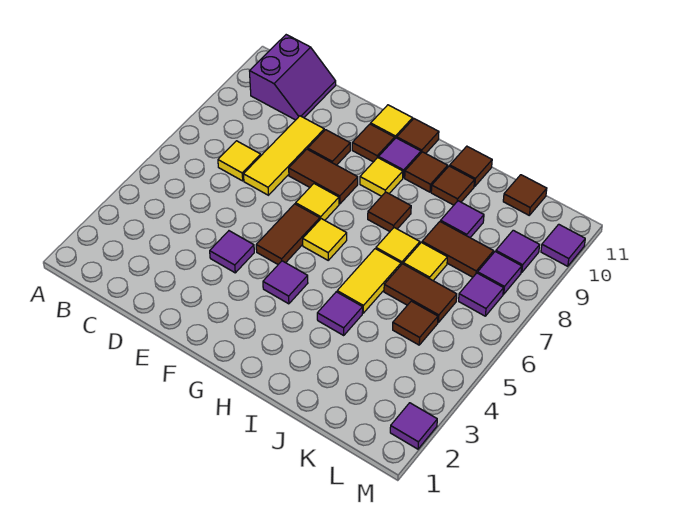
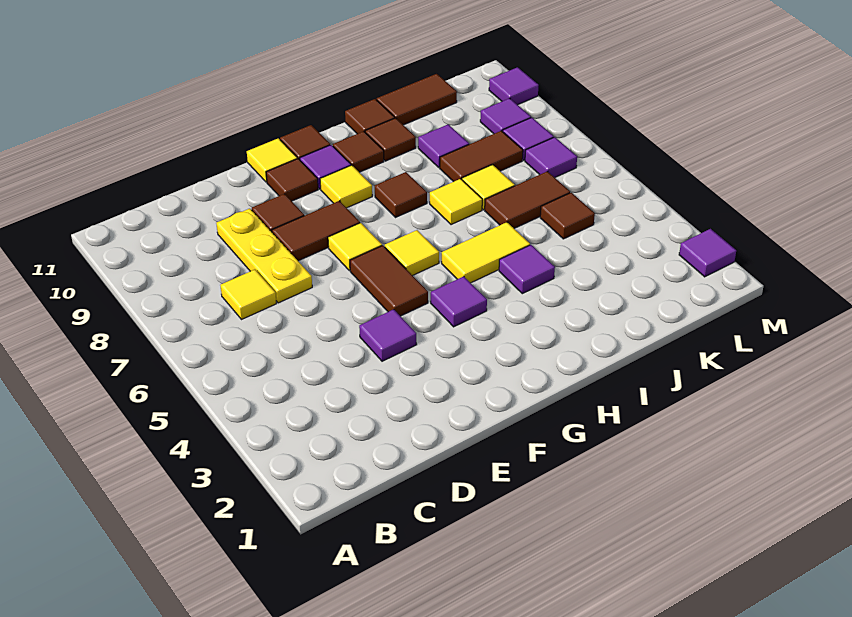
purple slope B10:C11 level 1 top B -> none
yellow tile D7:D9 level 1 -> yellow plate D7:D9 level 1
yellow tile I5:I6 level 1 -> yellow tile H5:I5 level 1
brown tile K11 level 1 -> brown tile J11:K11 level 1

